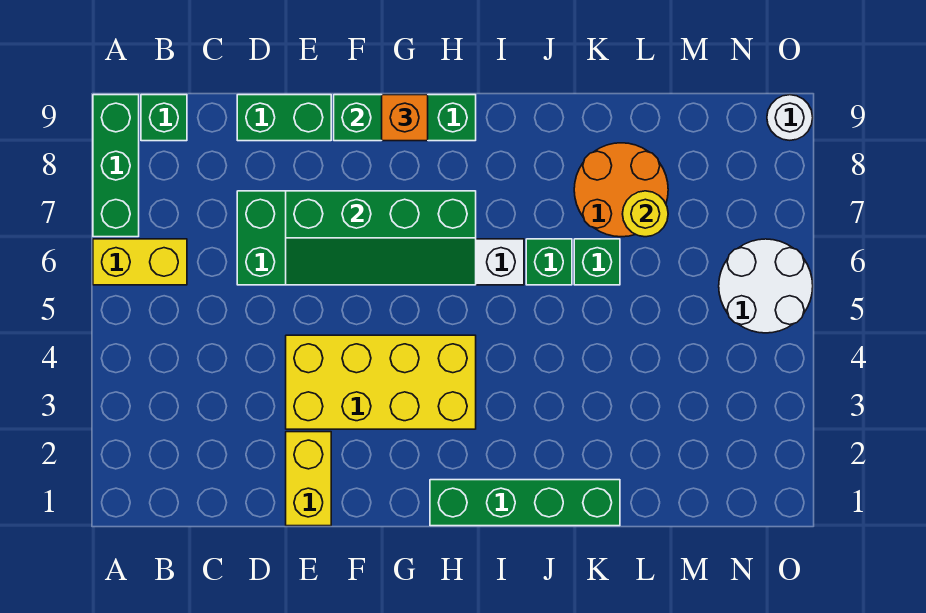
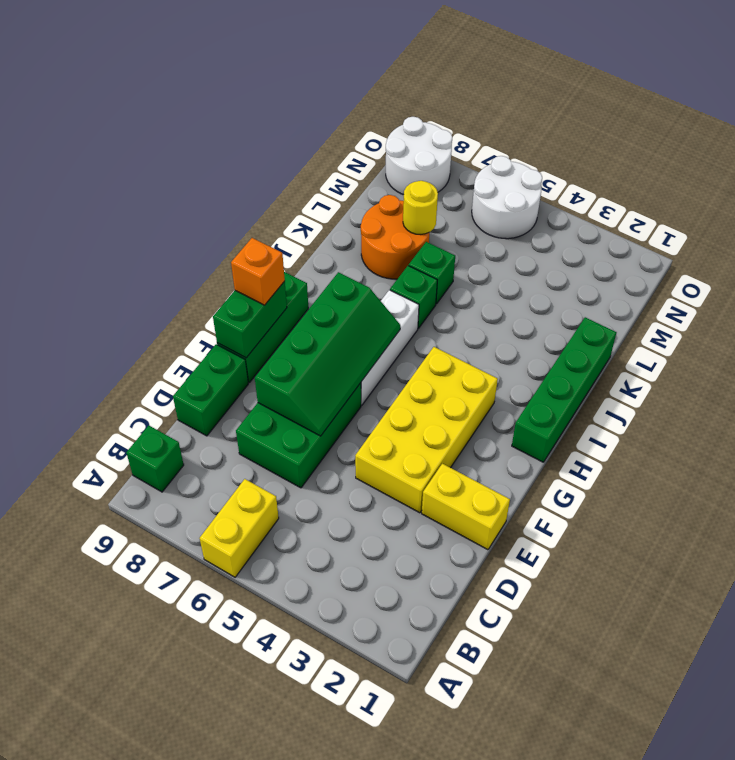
green brick A7:A9 level 1 -> none
white round brick O9 level 1 -> white round brick N8:O9 level 1

